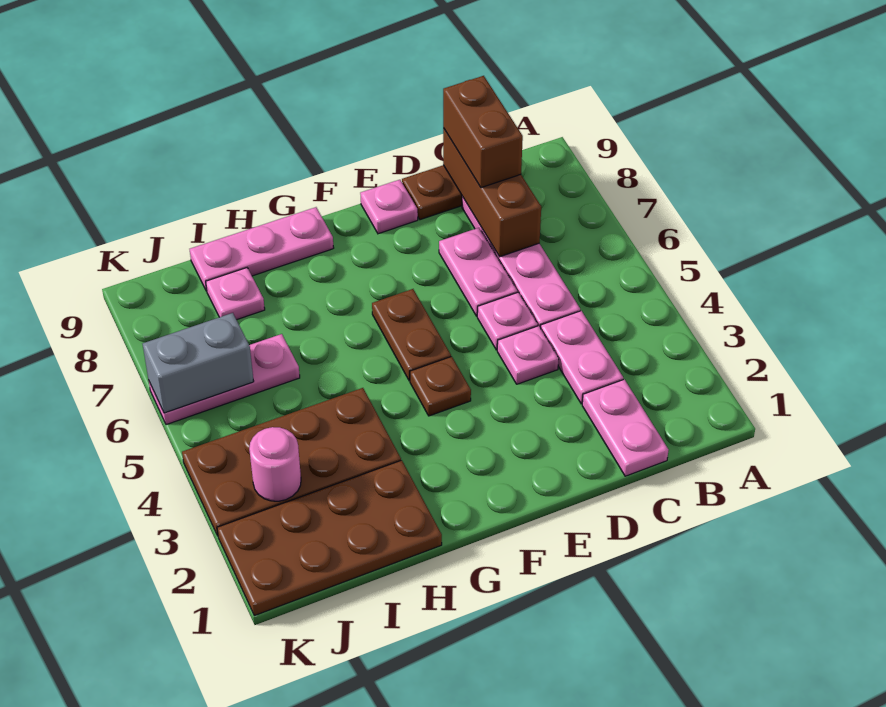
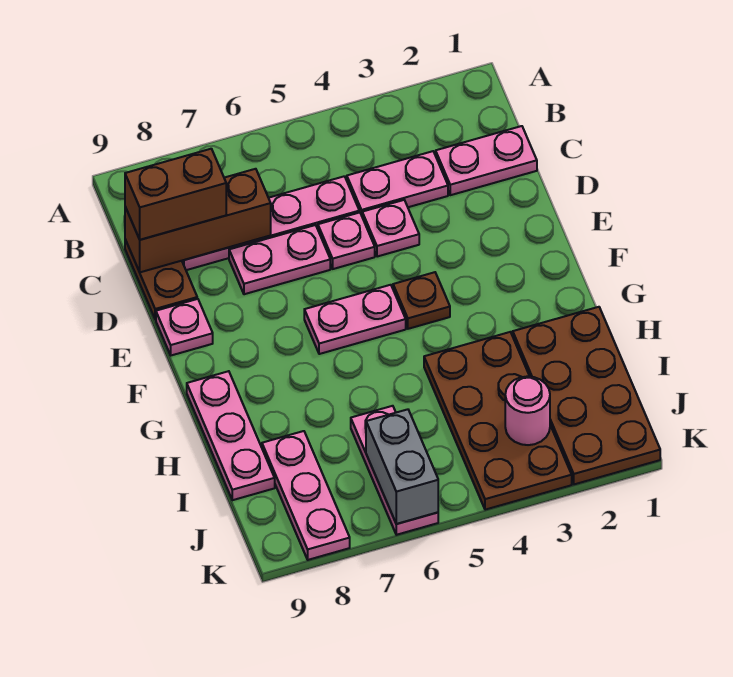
brown plate F5:F6 level 1 -> pink plate F5:F6 level 1
pink plate I8 level 1 -> pink plate I8:K8 level 1

